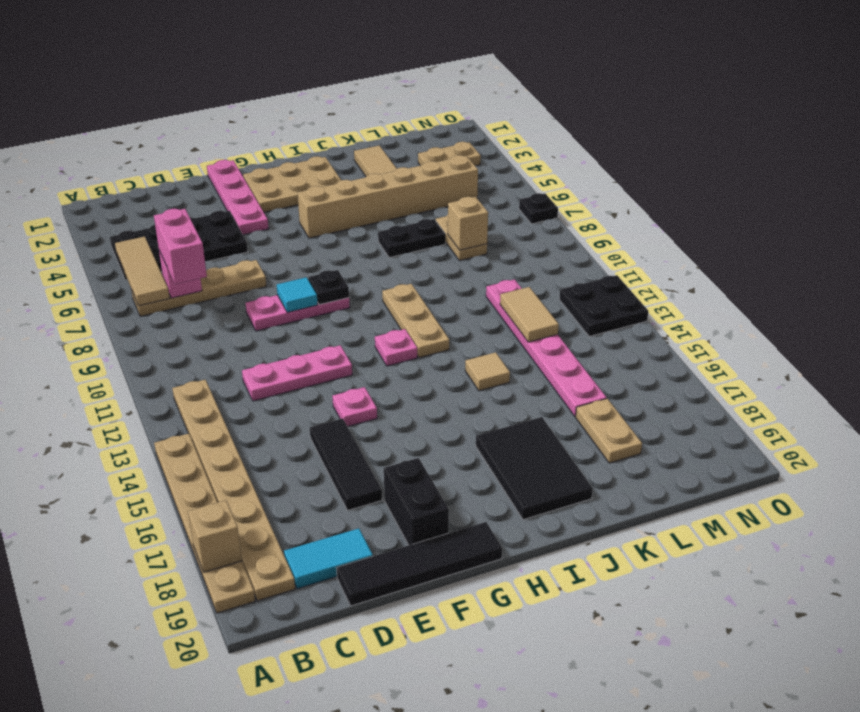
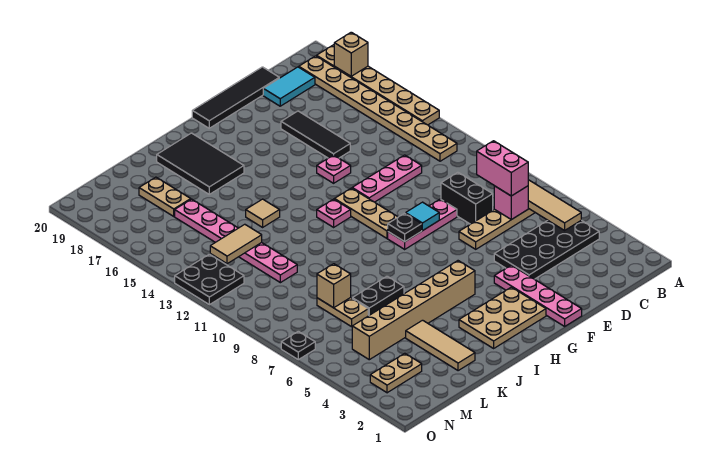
black brick F18:F19 level 1 -> black brick D8:D9 level 1
tan plate I10:I12 level 1 -> tan plate G10:G12 level 1
tan tile L12:L13 level 2 -> tan tile L13:M13 level 2

